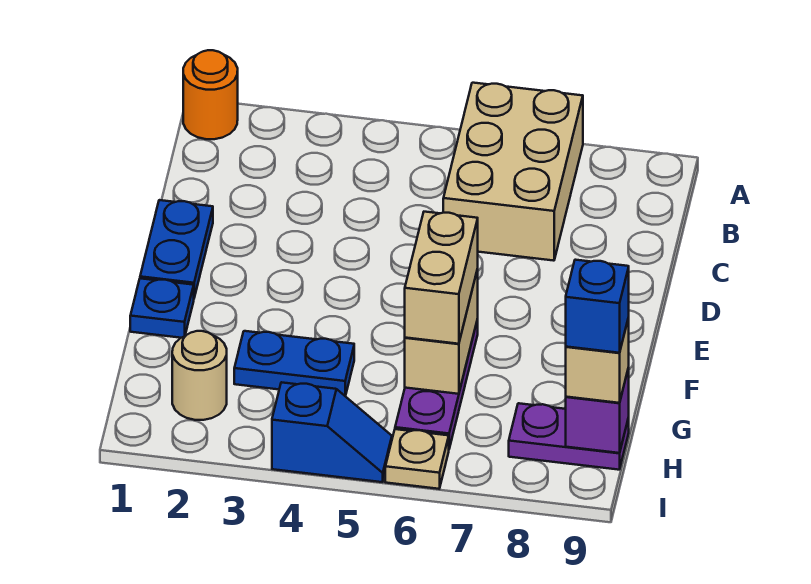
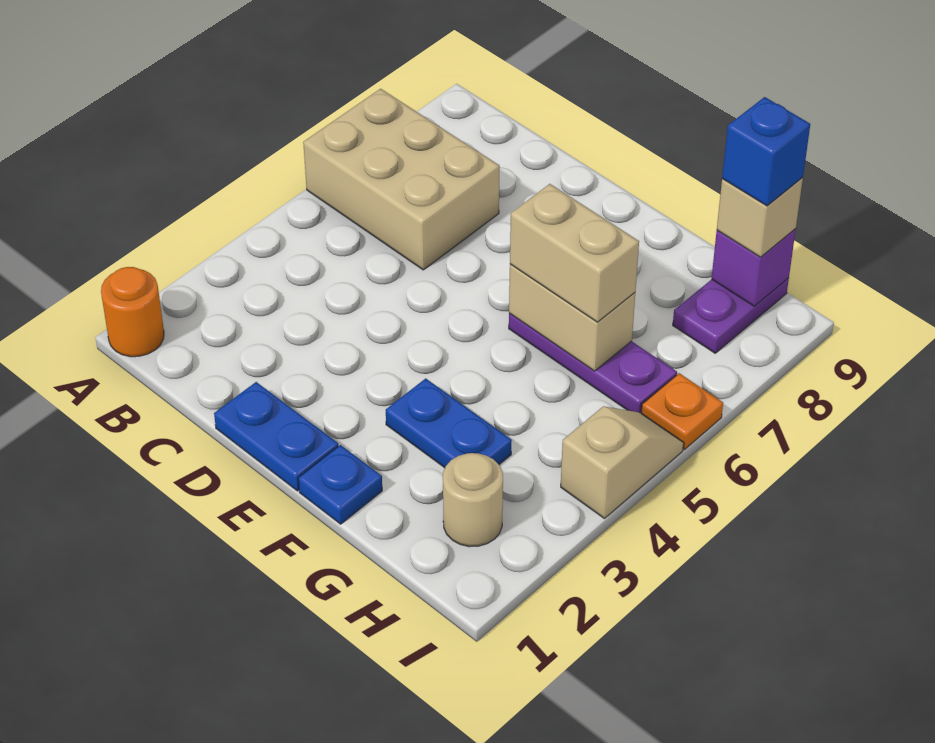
blue plate G3:G4 level 1 -> blue plate F3:G3 level 1
blue slope I4:I5 level 1 top 4 -> tan slope I4:I5 level 1 top 4
tan plate I6 level 1 -> orange plate I6 level 1

